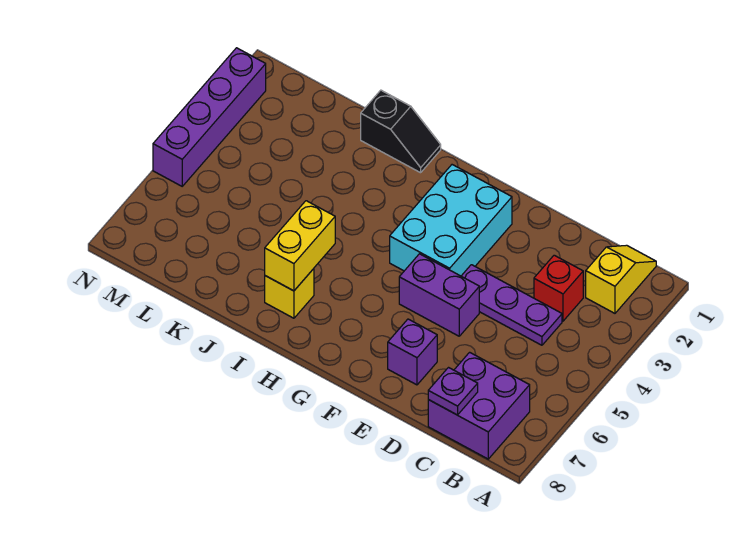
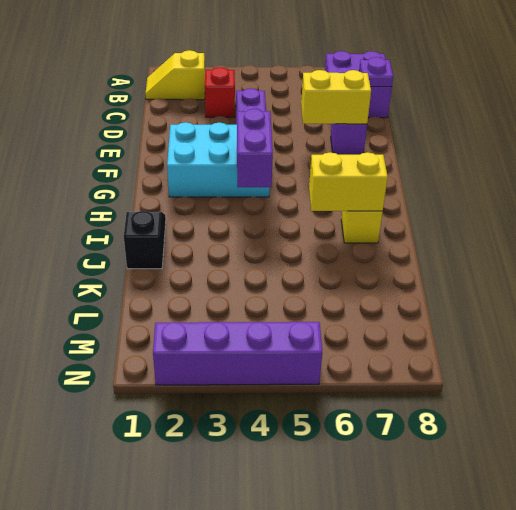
purple brick E5:F5 level 1 -> purple brick G4:H4 level 2
none -> yellow brick E6:E7 level 2

